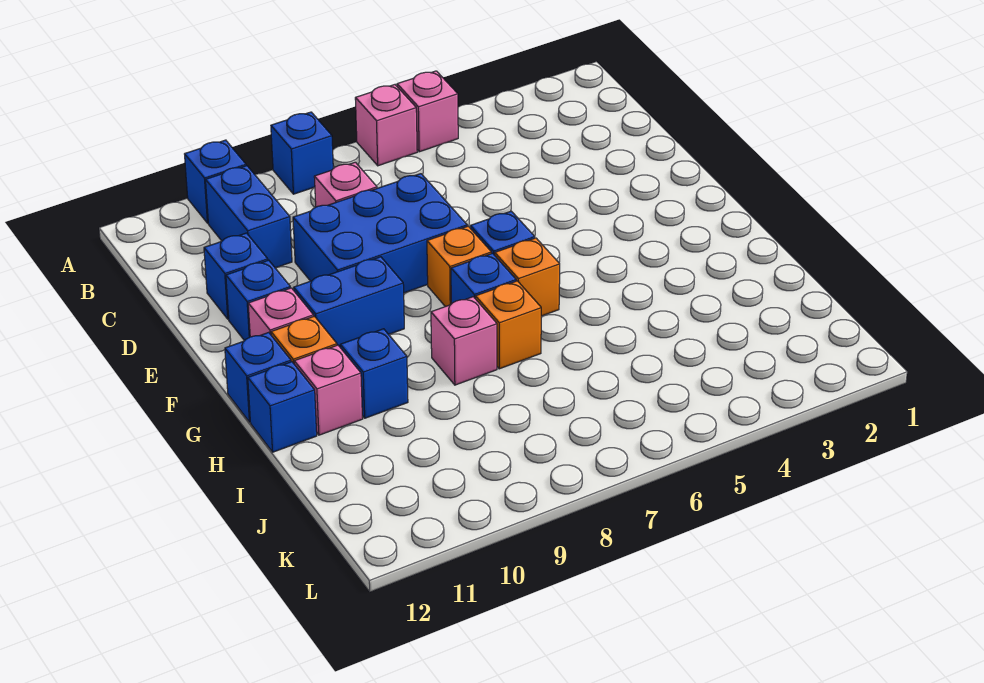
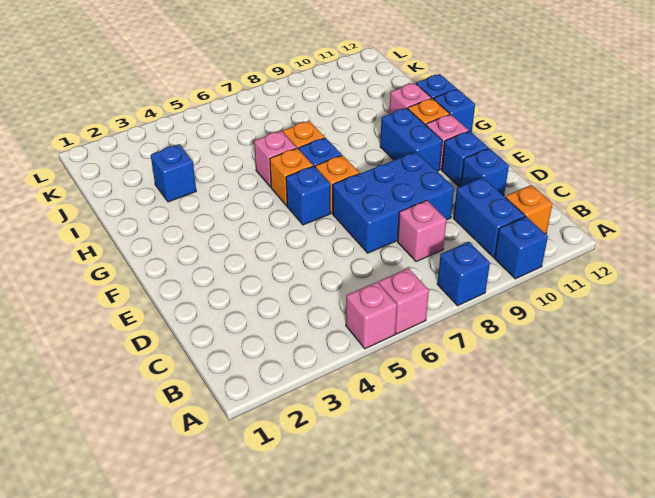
none -> orange brick B11 level 1
blue brick F9:F10 level 1 -> blue brick F10:G10 level 1
pink brick H8 level 1 -> pink brick H6 level 1
blue brick H10 level 1 -> blue brick I3 level 1

